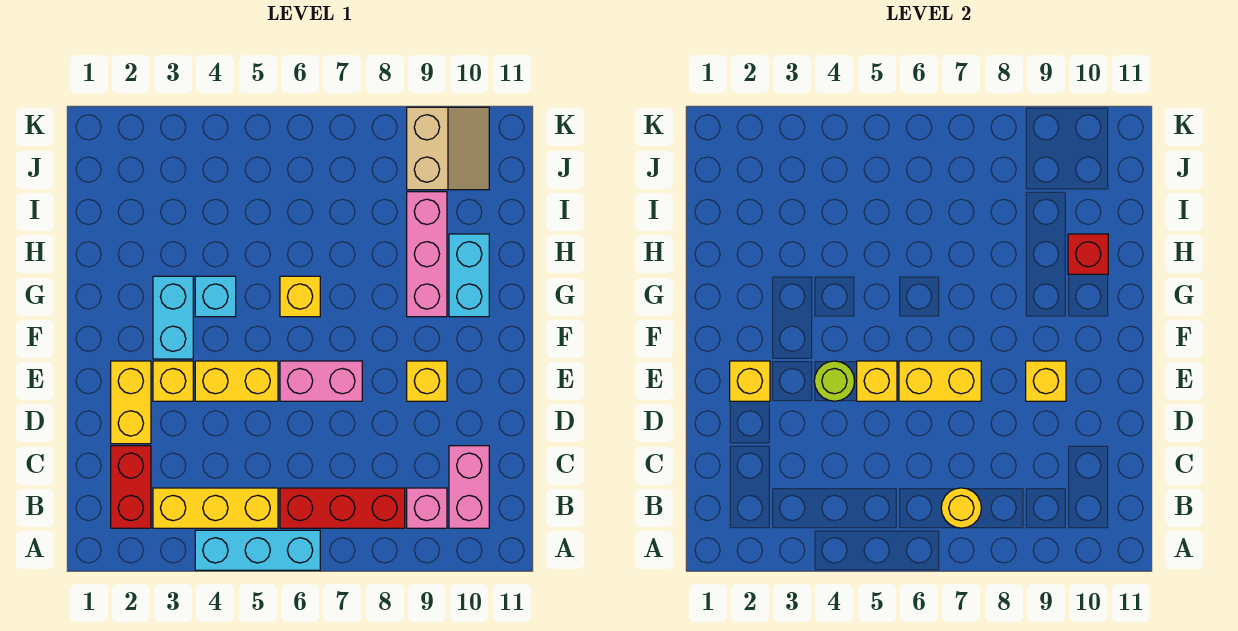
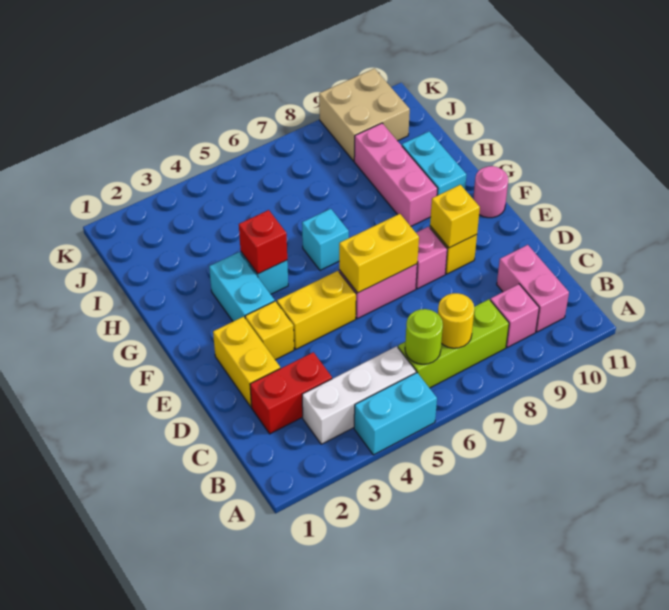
cyan brick A4:A6 level 1 -> cyan brick A4:A5 level 1
red brick B2:C2 level 1 -> red brick C2:C3 level 1
yellow brick B3:B5 level 1 -> white brick B3:B5 level 1
red brick B6:B8 level 1 -> lime brick B6:B8 level 1
yellow brick E2 level 2 -> none
lime round brick E4 level 2 -> lime round brick B6 level 2
yellow brick E5 level 2 -> none
none -> pink brick E8 level 1
none -> pink round brick F11 level 1
yellow brick G6 level 1 -> cyan brick G6 level 1
red brick H10 level 2 -> red brick G4 level 2
tan slope J9:K10 level 1 top 9 -> tan brick J9:K10 level 1

